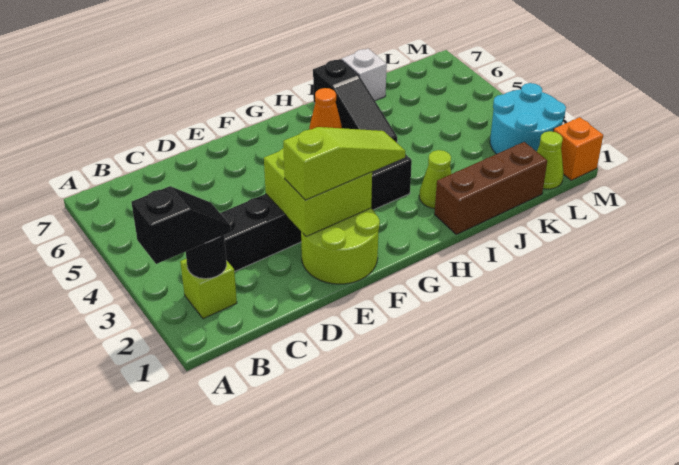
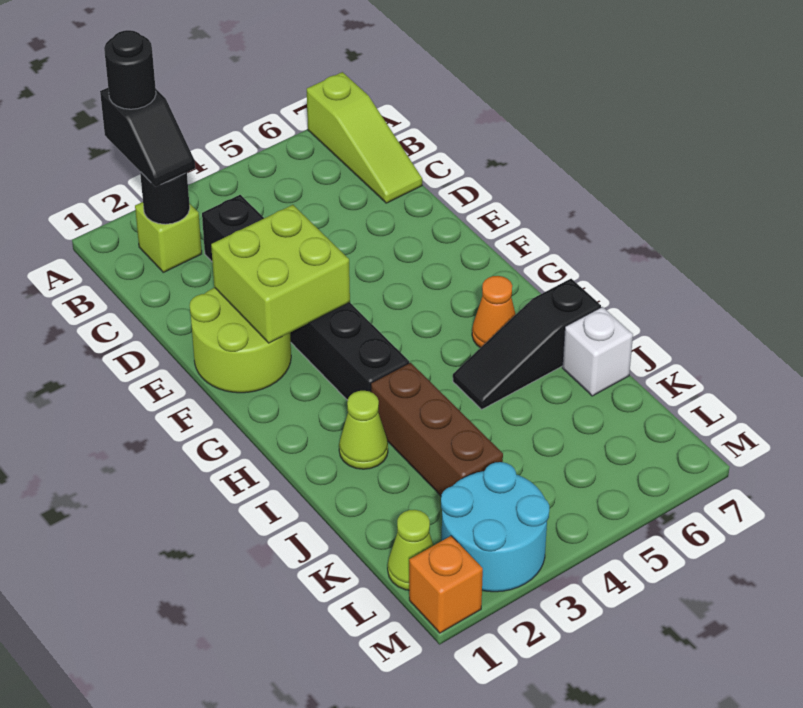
none -> black round brick A2 level 4
lime slope E2:G2 level 3 top E -> lime slope A7:C7 level 1 top A
brown brick I1:K1 level 1 -> brown brick I3:K3 level 1

